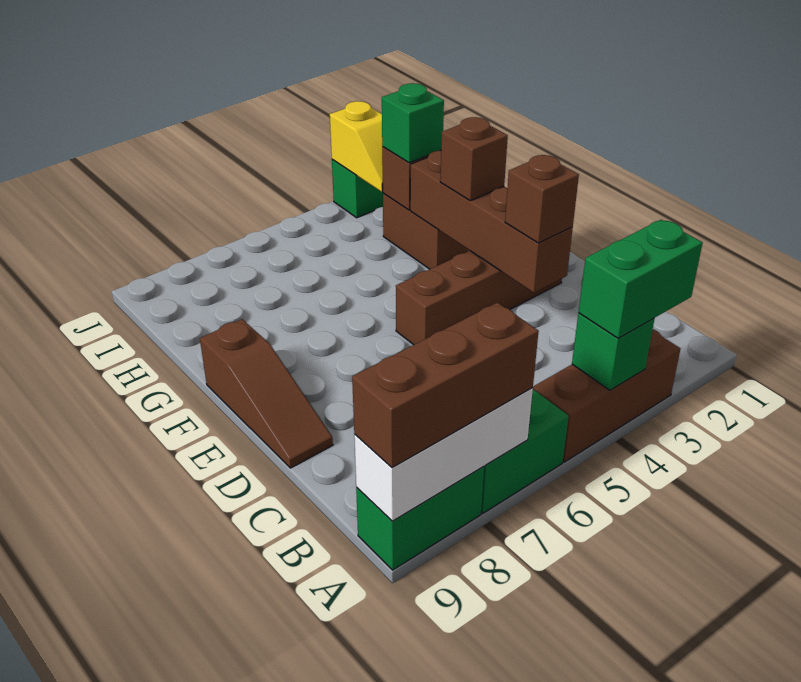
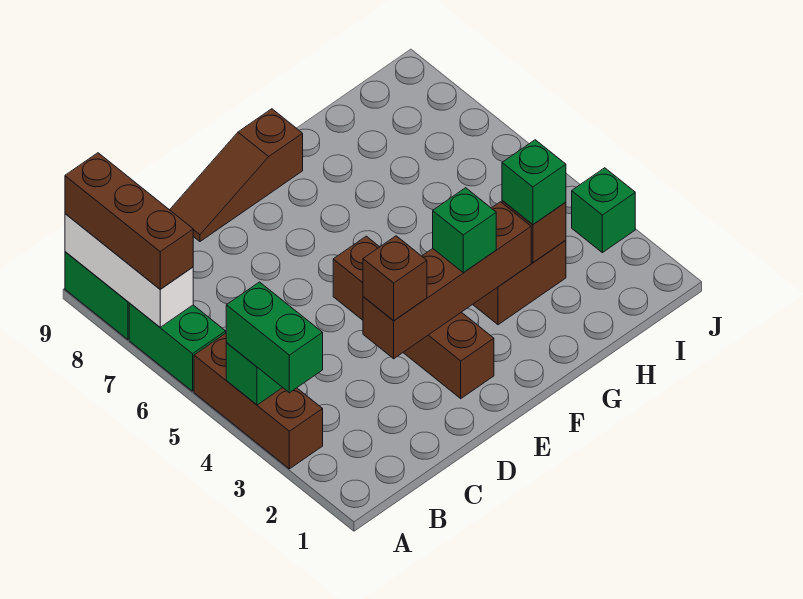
brown brick F3 level 3 -> green brick F3 level 3
yellow slope I3:J3 level 2 top J -> none

